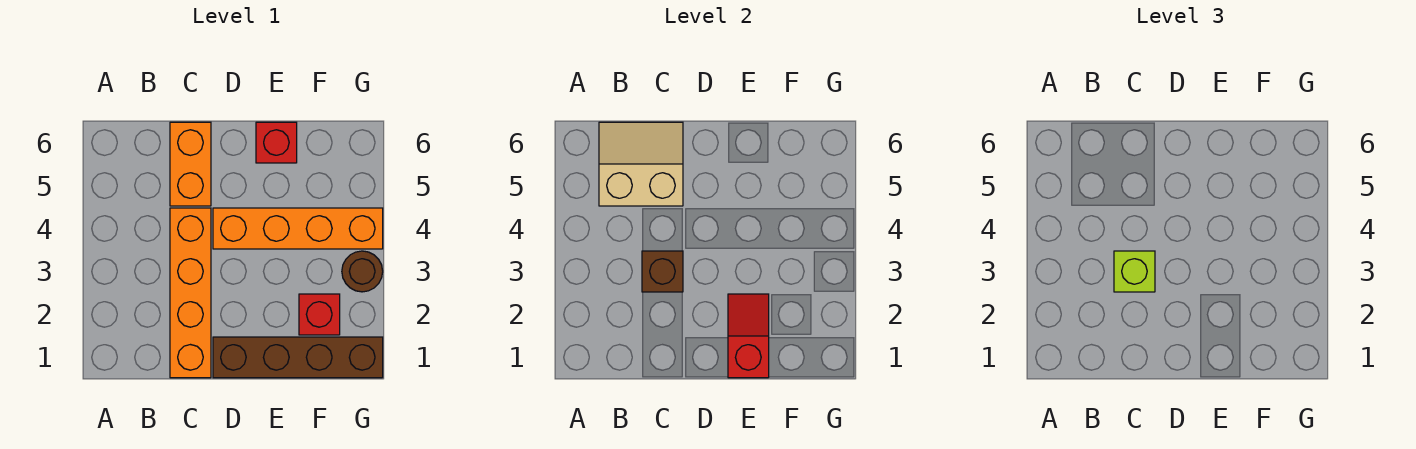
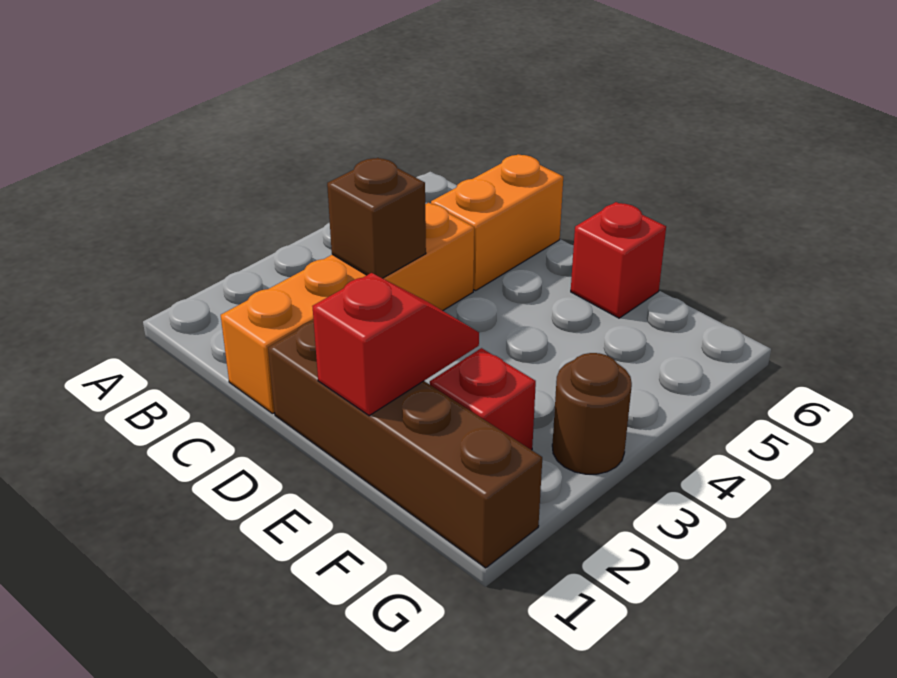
tan slope B5:C6 level 2 top 5 -> none
lime brick C3 level 3 -> none
orange brick D4:G4 level 1 -> none

